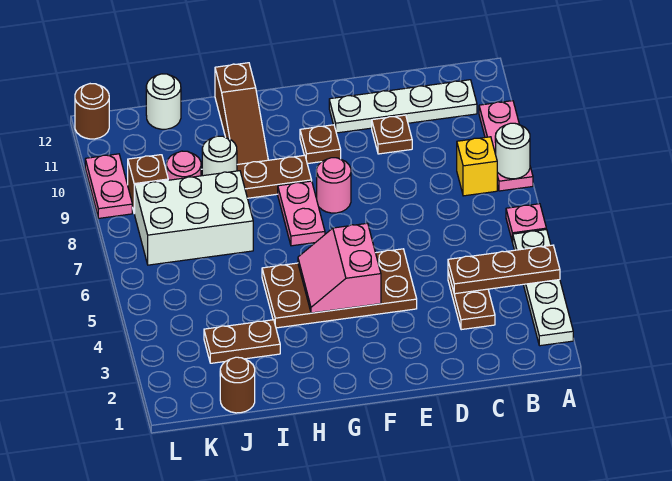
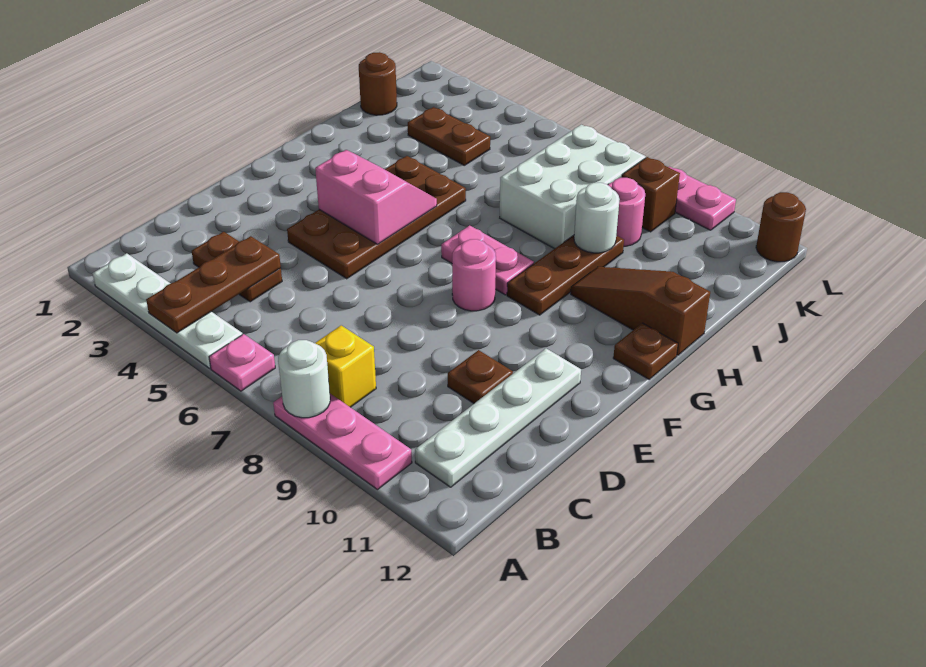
brown plate F10 level 1 -> brown plate G12 level 1
brown plate I3:J3 level 1 -> brown plate J3:J4 level 1
white round brick J12 level 1 -> none

